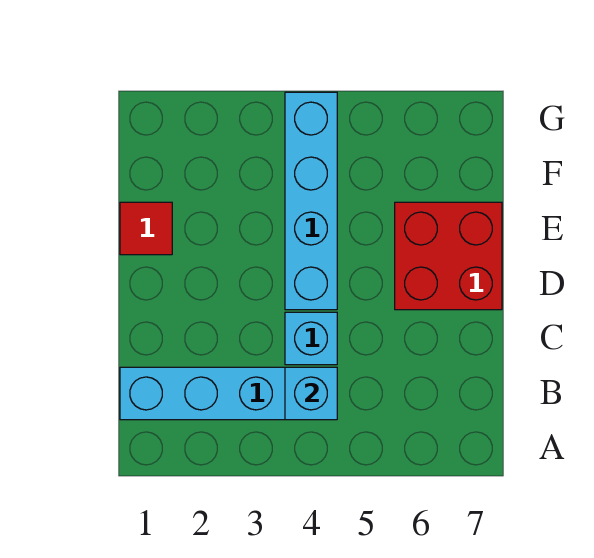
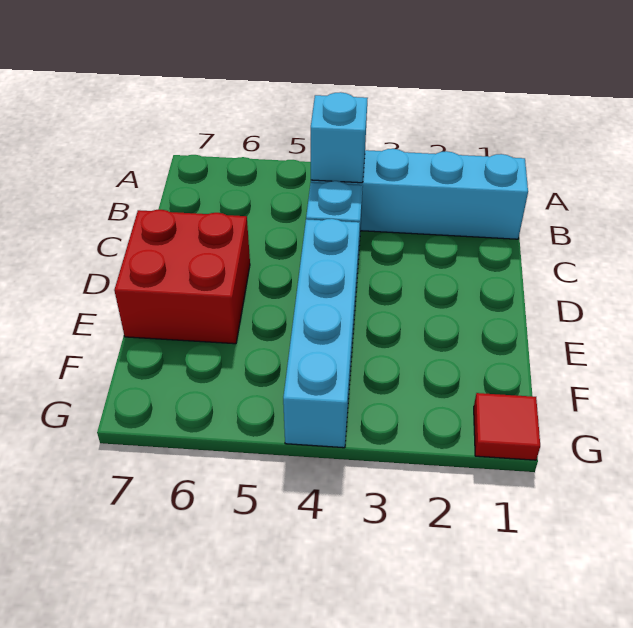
red tile E1 level 1 -> red tile G1 level 1

